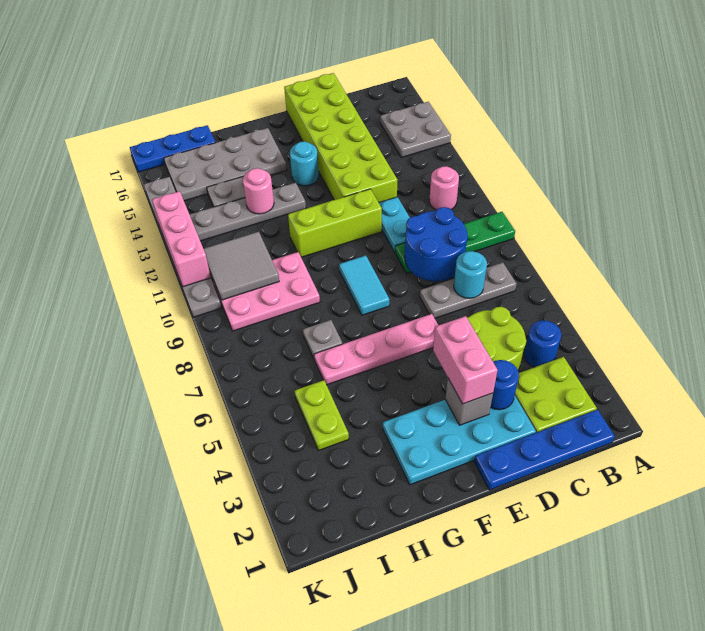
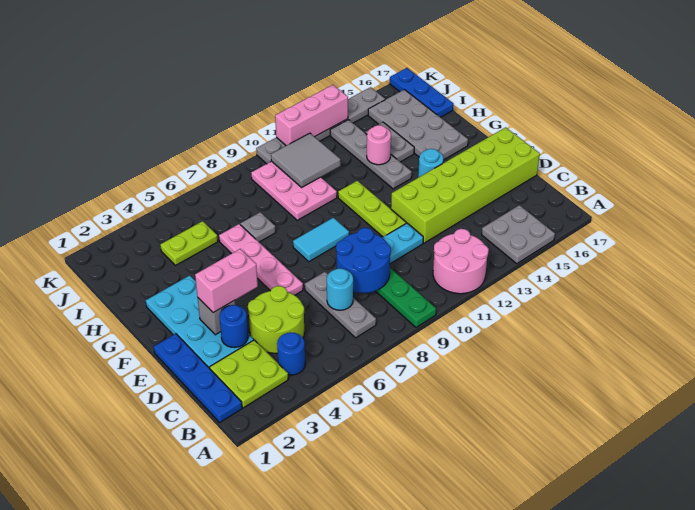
pink round brick B11 level 1 -> pink round brick A11:B12 level 1
lime brick E11:G11 level 1 -> lime plate E11:G11 level 1

